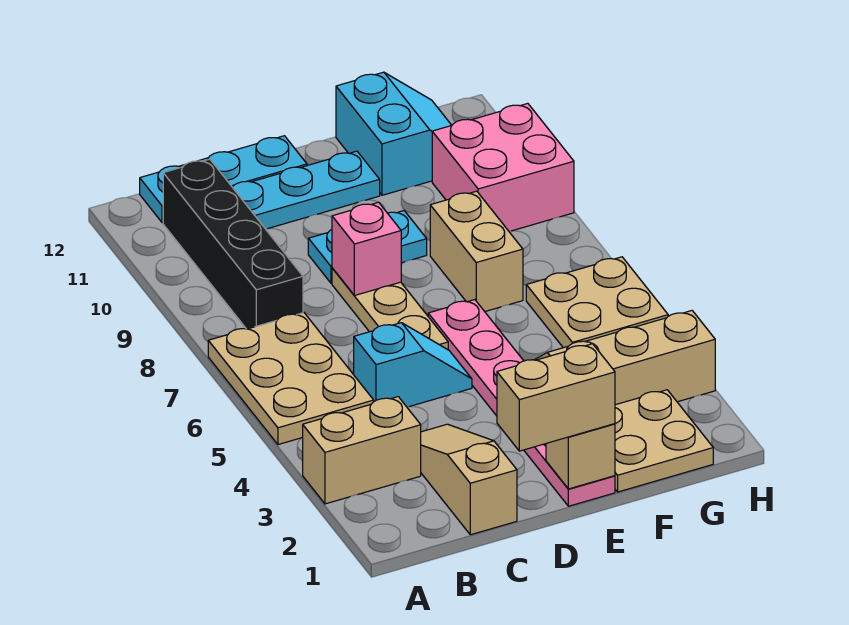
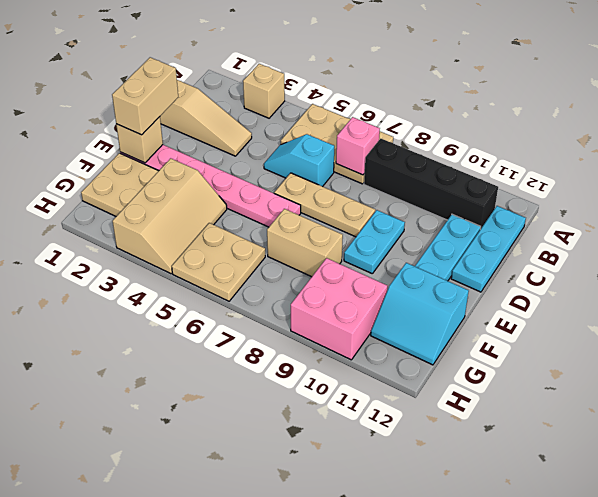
tan brick A3:B3 level 1 -> tan brick A3 level 1
cyan slope C5:D5 level 1 top C -> cyan slope C5:C6 level 1 top 6
pink brick D8 level 2 -> pink brick B7 level 2

